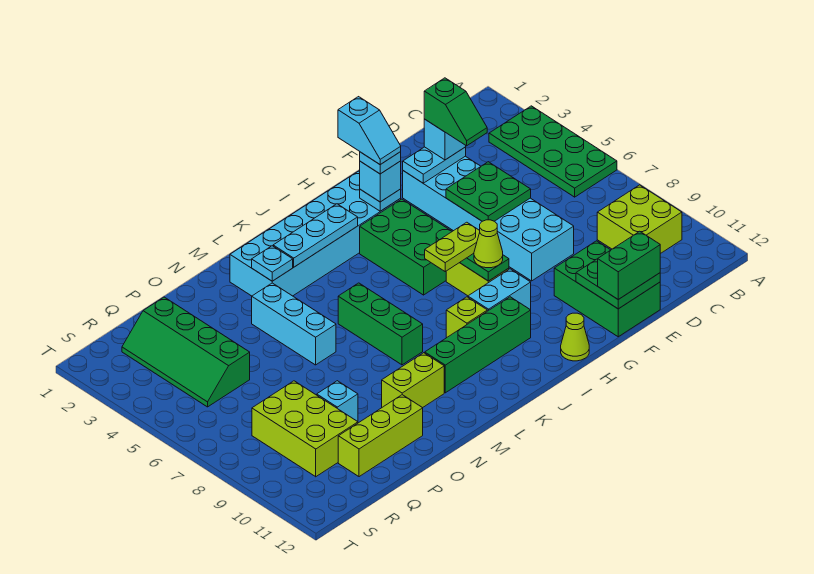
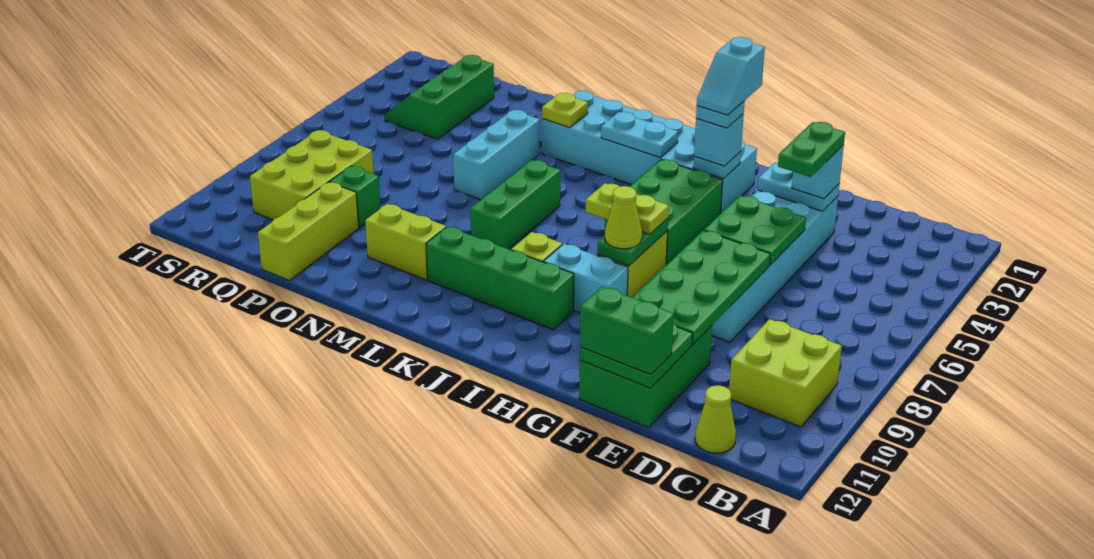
green plate A3:B6 level 1 -> green plate E7:F10 level 2
green slope E3:E4 level 4 top 3 -> green plate E3:E4 level 4
lime cone H12 level 1 -> lime cone C12 level 1
cyan plate J3:L3 level 2 -> cyan plate J3:K3 level 2
cyan plate M3 level 2 -> lime plate M3 level 2
lime brick O11:Q11 level 1 -> lime brick P10:P12 level 1
cyan brick P9 level 1 -> green brick P9 level 1
green slope Q2:R5 level 1 top Q -> green slope Q2:R4 level 1 top Q

